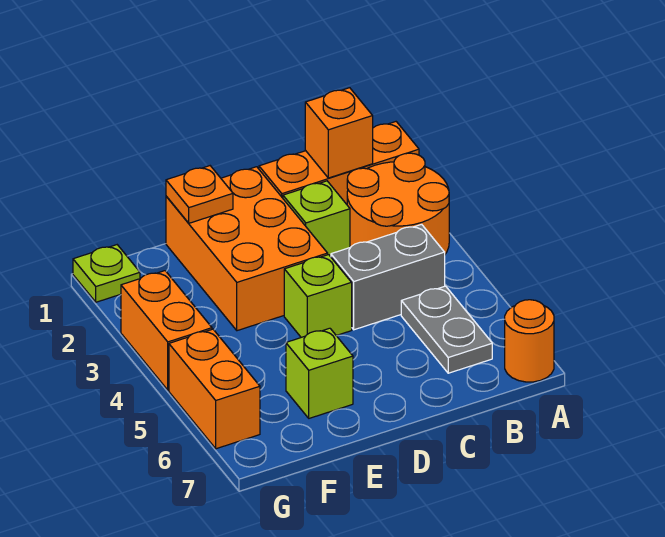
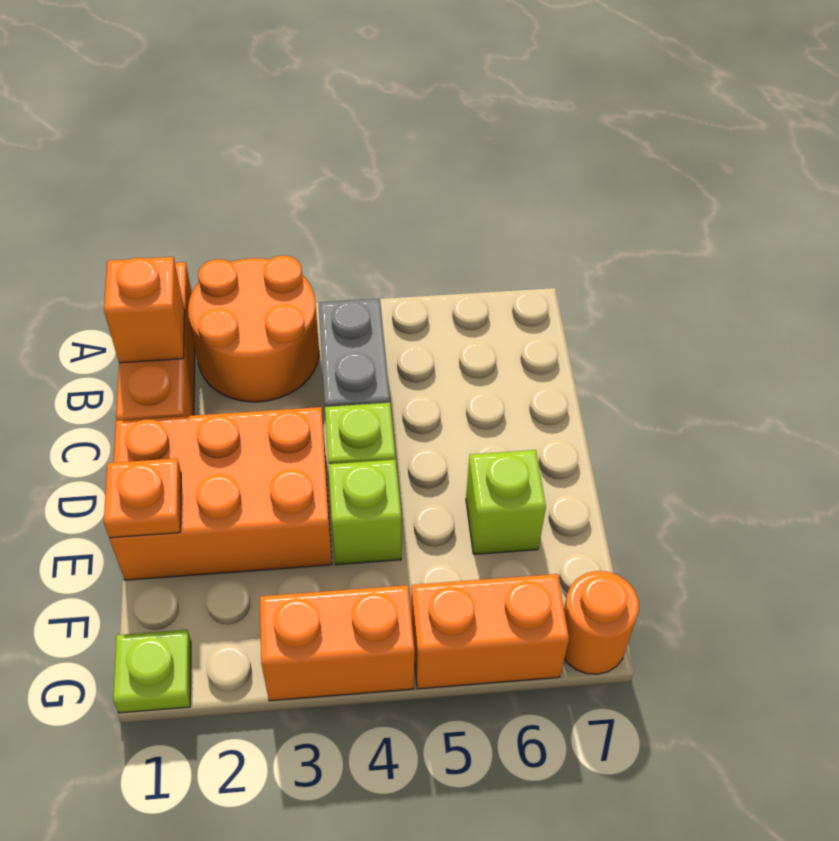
orange round brick A7 level 1 -> orange round brick G7 level 1
grey plate B5:B6 level 1 -> none
lime brick C2 level 1 -> lime brick E4 level 1

